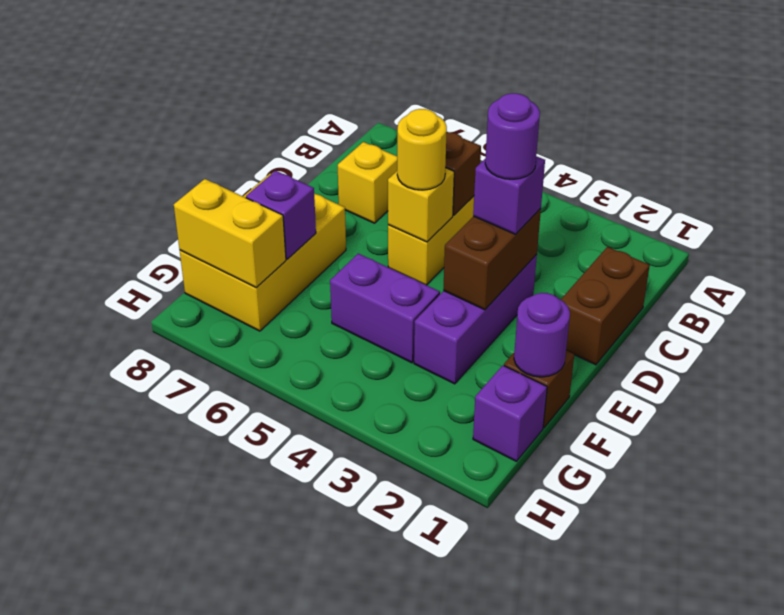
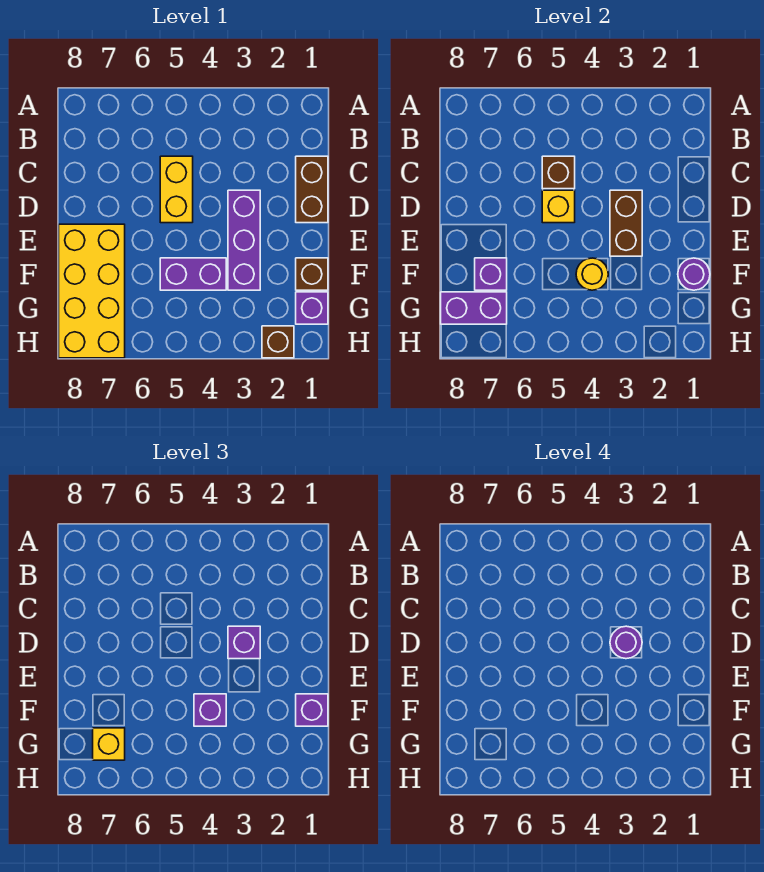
yellow brick C7 level 1 -> yellow brick G7 level 3
yellow round brick D5 level 3 -> yellow round brick F4 level 2
yellow brick E7:G8 level 1 -> yellow brick E7:H8 level 1
none -> purple brick F1 level 3
none -> purple brick F4 level 3
yellow brick G7:G8 level 2 -> purple brick G7:G8 level 2
none -> brown brick H2 level 1

